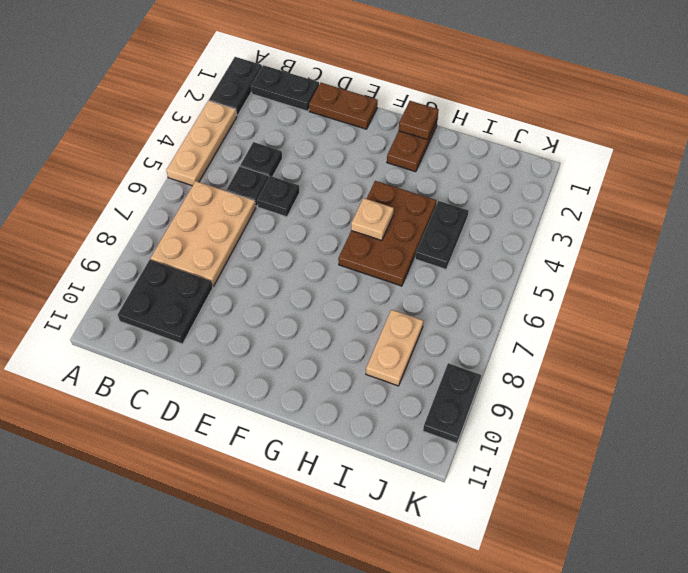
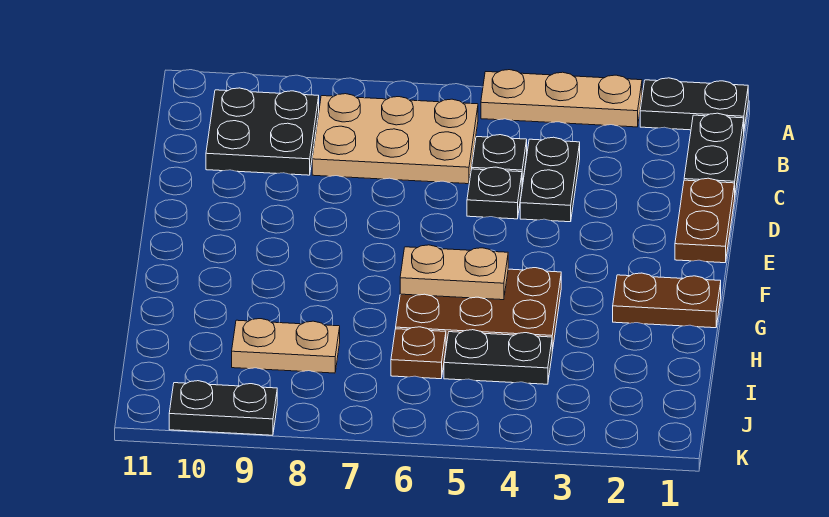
black plate C4 level 1 -> black plate C4:D4 level 1
brown plate G1 level 2 -> brown plate I6 level 1
tan plate G5 level 2 -> tan plate G5:G6 level 2

